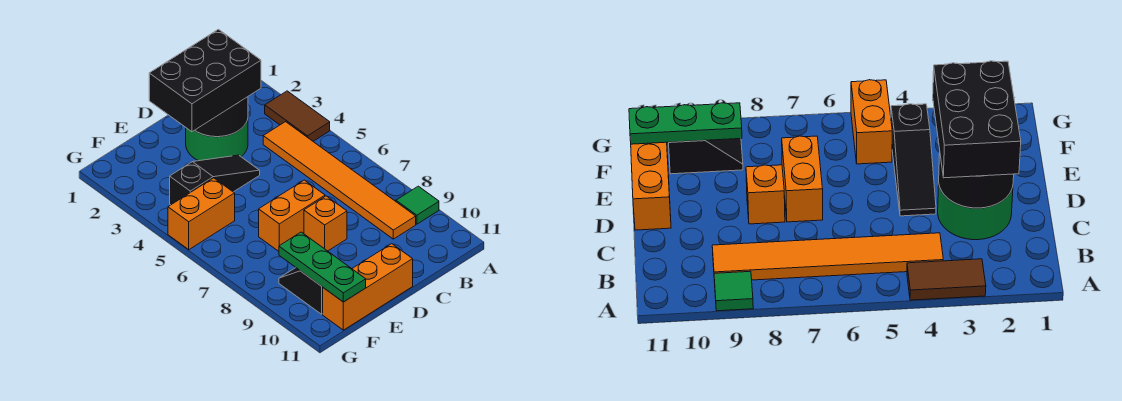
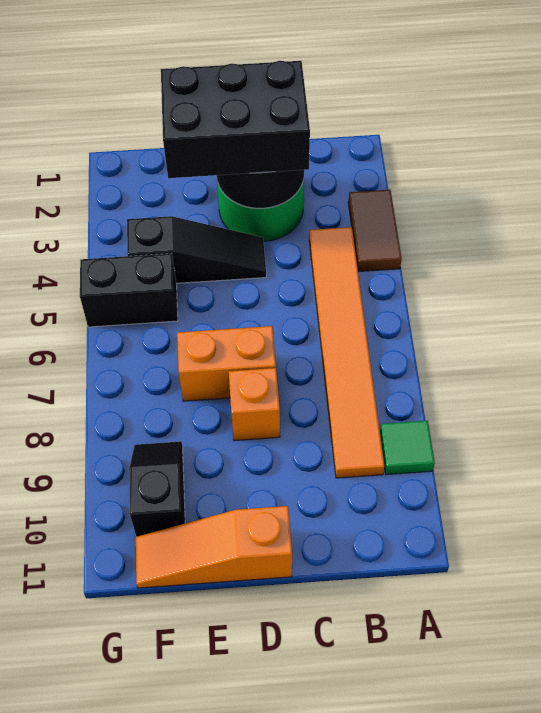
orange brick D11:F11 level 1 -> orange slope D11:F11 level 1 top D
orange brick F5:G5 level 1 -> black brick F5:G5 level 1
green plate F9:F11 level 2 -> none

